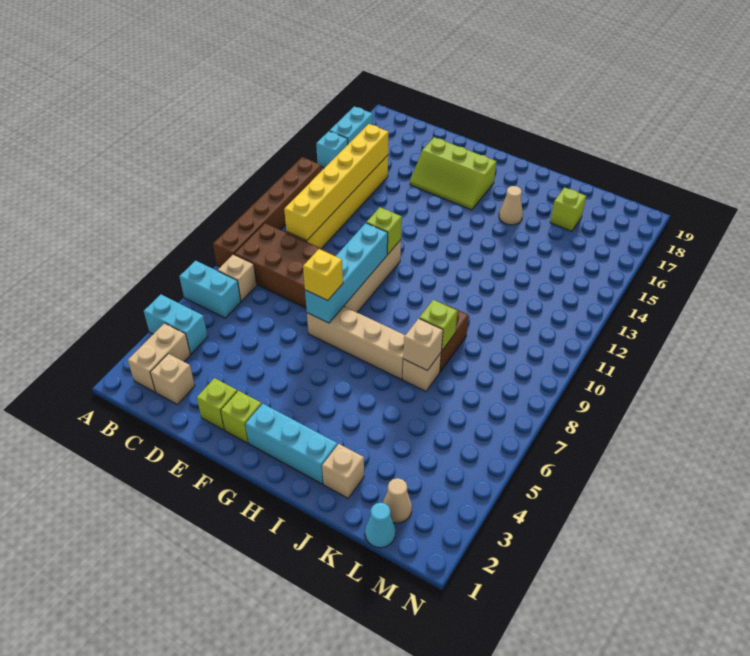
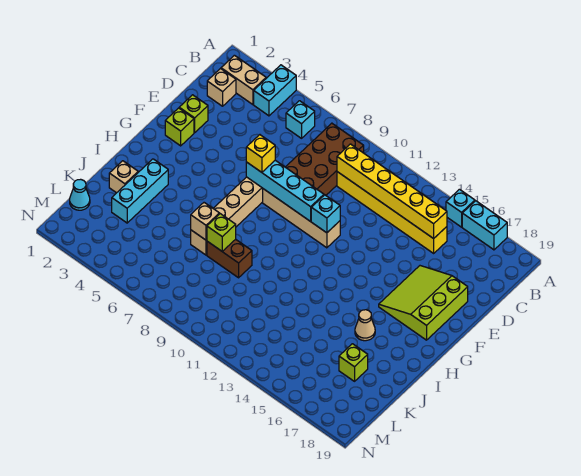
cyan brick A6:B6 level 1 -> cyan brick B6 level 1
brown brick A8:A13 level 1 -> none
tan brick B7 level 1 -> none
lime slope E16:G17 level 1 top 17 -> lime slope E16:G18 level 1 top 18
lime brick F11 level 2 -> cyan brick F11 level 2
cyan brick G2:I2 level 1 -> cyan brick I3:K3 level 1
tan cone L2 level 1 -> none

